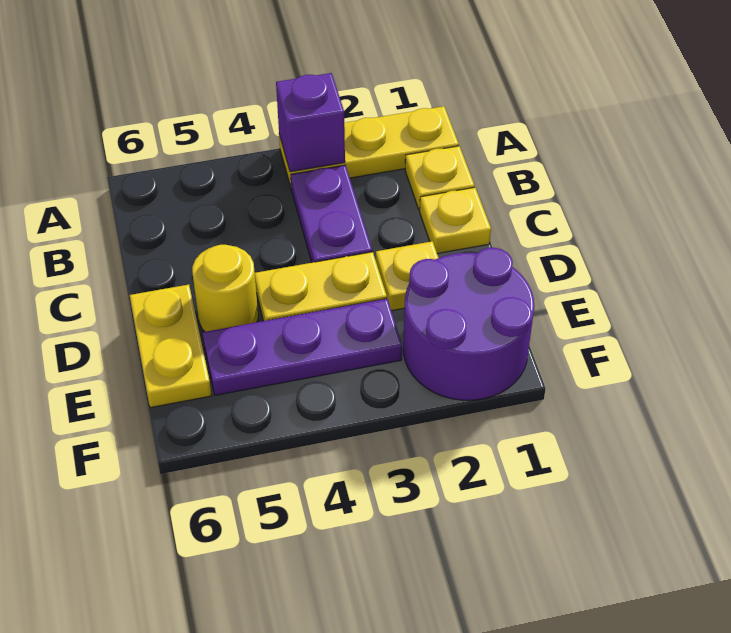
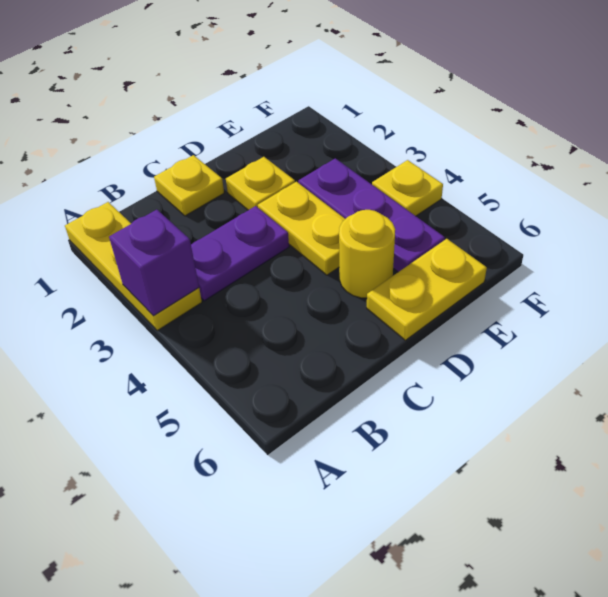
yellow plate B1 level 1 -> yellow plate F4 level 1
purple round brick E1:F2 level 1 -> none

